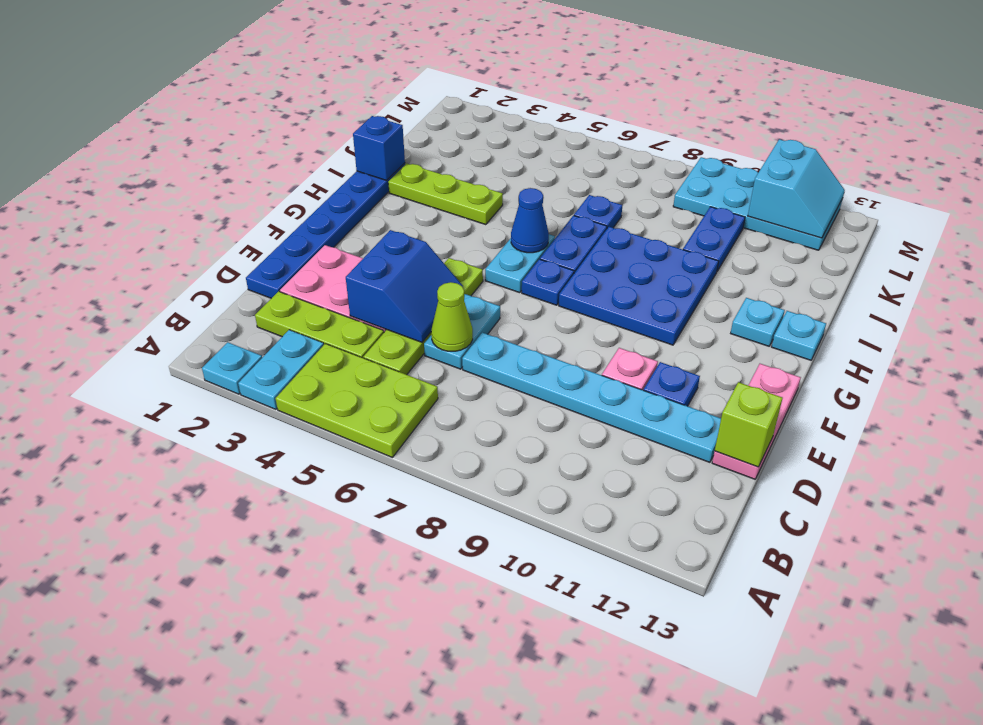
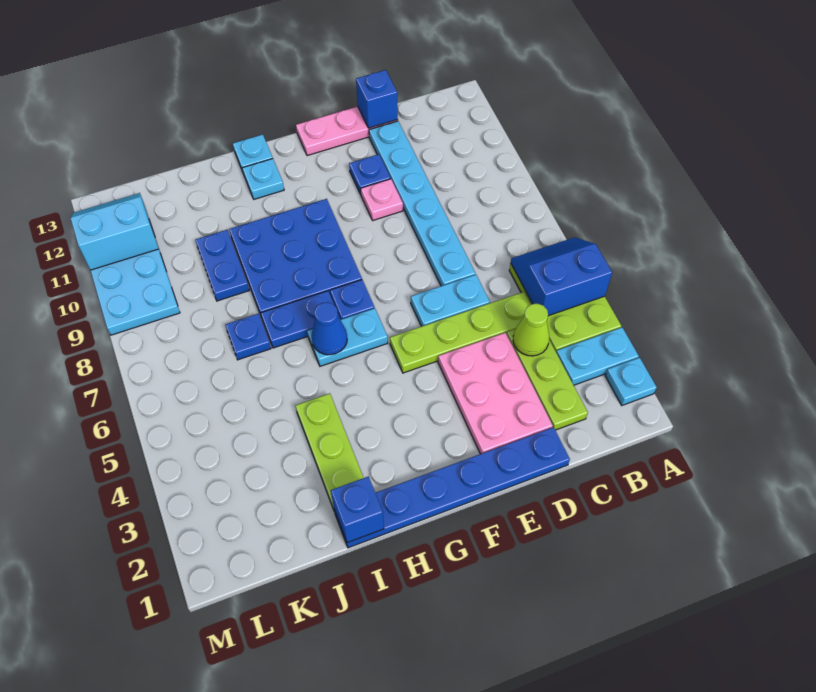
blue slope D4:E5 level 2 top 4 -> blue slope A5:B6 level 2 top 5
lime cone D6 level 2 -> lime cone C4 level 2
lime brick D13 level 2 -> blue brick D13 level 2
blue plate J10:K10 level 1 -> blue plate J9:J10 level 1

